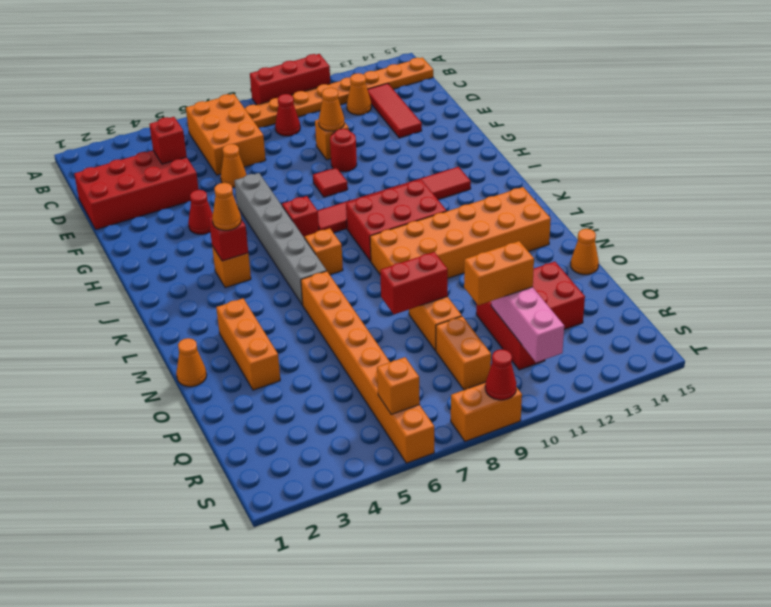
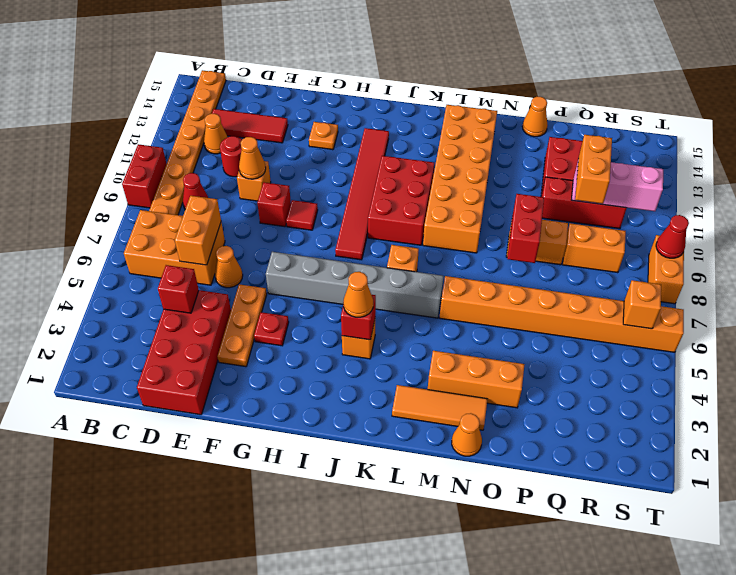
red brick A9:A11 level 1 -> red brick A9:A10 level 1
none -> orange brick D6:D7 level 2
none -> orange plate F3:F5 level 1
red round brick F10 level 1 -> red round brick D11 level 1
red cone G4 level 1 -> red plate G4 level 1
none -> orange plate G13 level 1
red brick I7 level 1 -> red brick F9 level 1
none -> orange tile L2:N2 level 1

